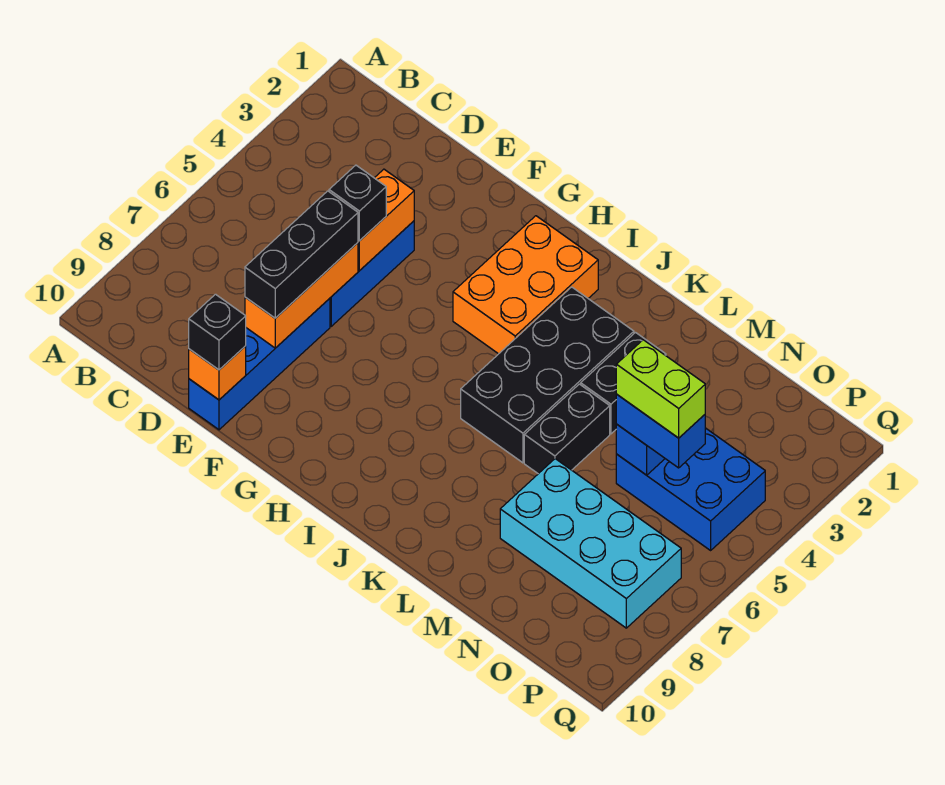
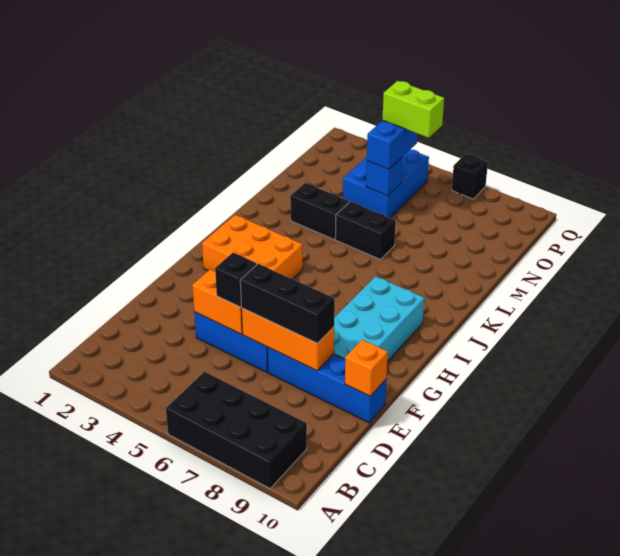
black brick E10 level 3 -> black brick Q7 level 1
black brick J3:K6 level 1 -> black brick A6:B9 level 1
cyan brick M7:P8 level 1 -> cyan brick F8:I9 level 1
lime brick N5:O5 level 4 -> lime brick O5:O6 level 4

